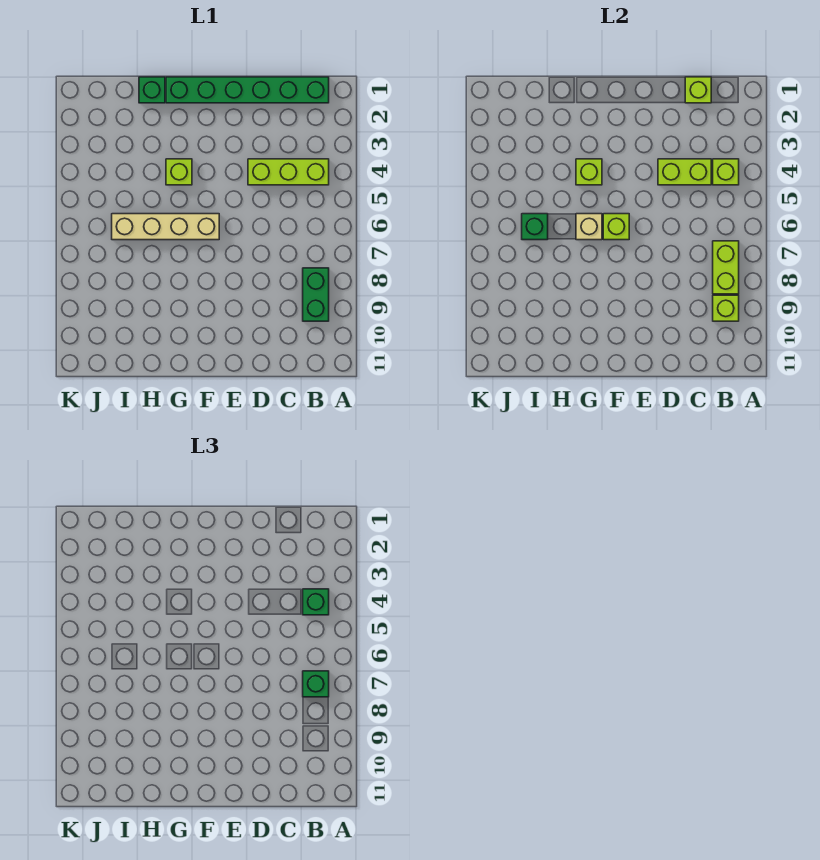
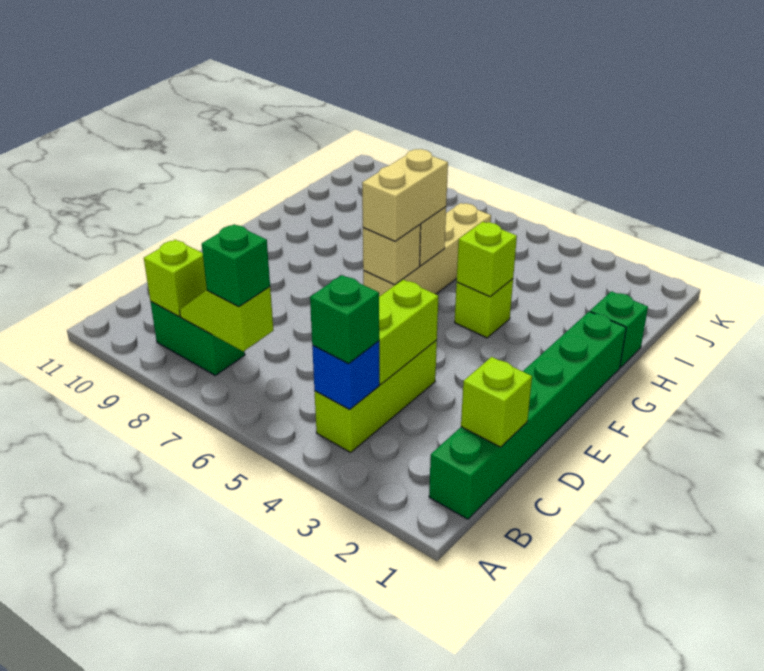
lime brick B4 level 2 -> blue brick B4 level 2
lime brick B7:B8 level 2 -> lime slope B7:B8 level 2 top 7
lime brick F6 level 2 -> tan brick F6 level 2
none -> tan brick F6:G6 level 3
green brick I6 level 2 -> none

